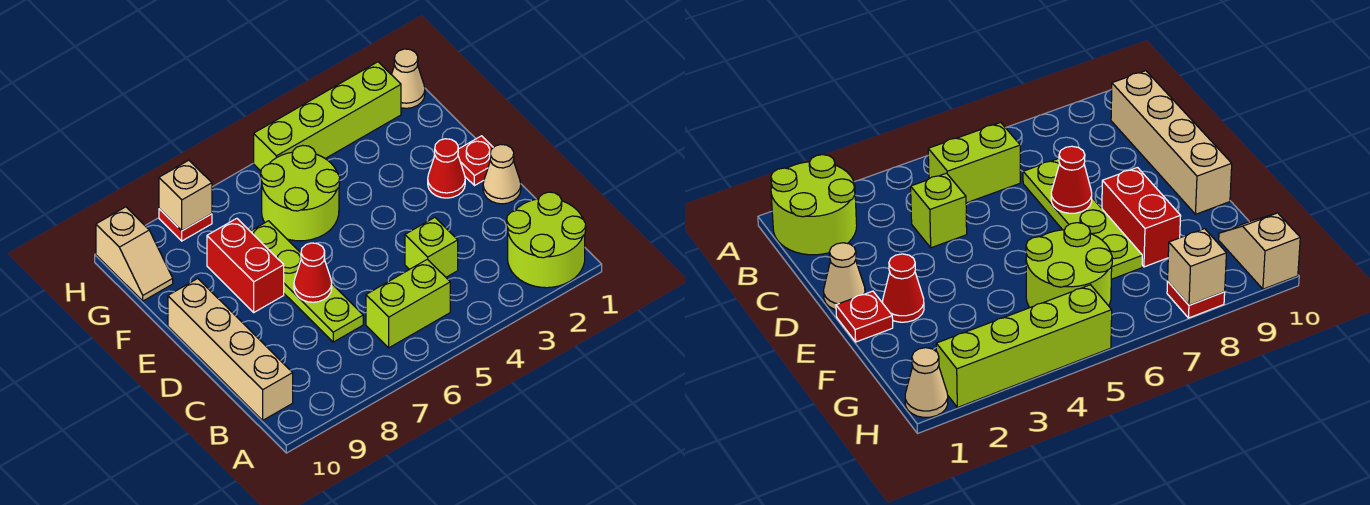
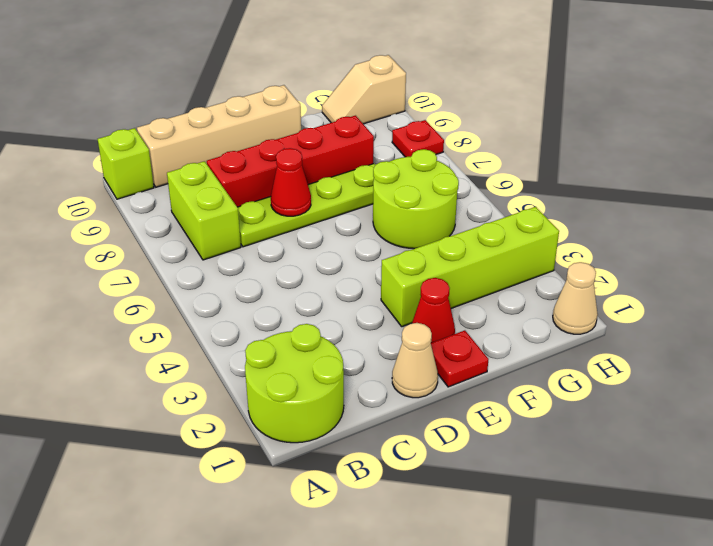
lime brick B5:B6 level 1 -> lime brick B7:B8 level 1
lime brick C4 level 1 -> lime brick A10 level 1
red brick E8:F8 level 1 -> red brick C8:F8 level 1
lime brick H2:H5 level 1 -> lime brick E3:H3 level 1
tan brick H8 level 2 -> none

